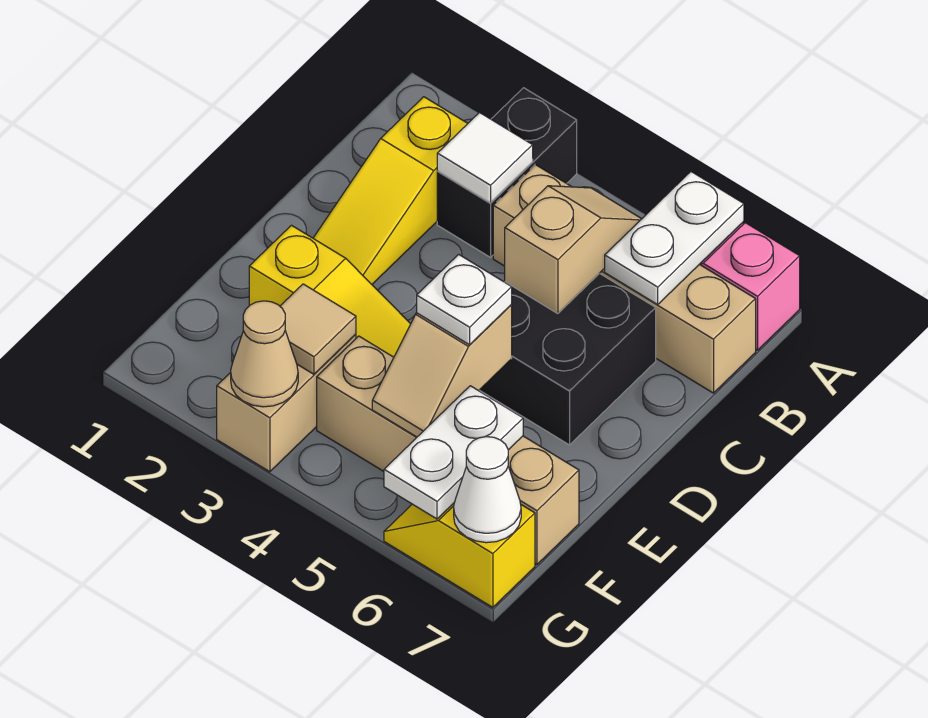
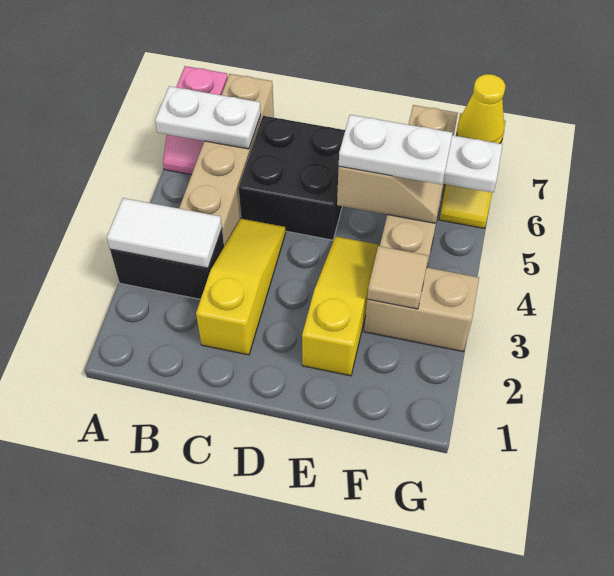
yellow slope B2:D2 level 1 top B -> yellow slope C2:C4 level 1 top 2
white tile B3 level 2 -> white tile A3:B3 level 2
tan slope B5:C5 level 2 top C -> none
white plate E5 level 3 -> white plate E5:F5 level 3
tan cone G3 level 2 -> none
white cone G7 level 2 -> yellow cone G7 level 2

